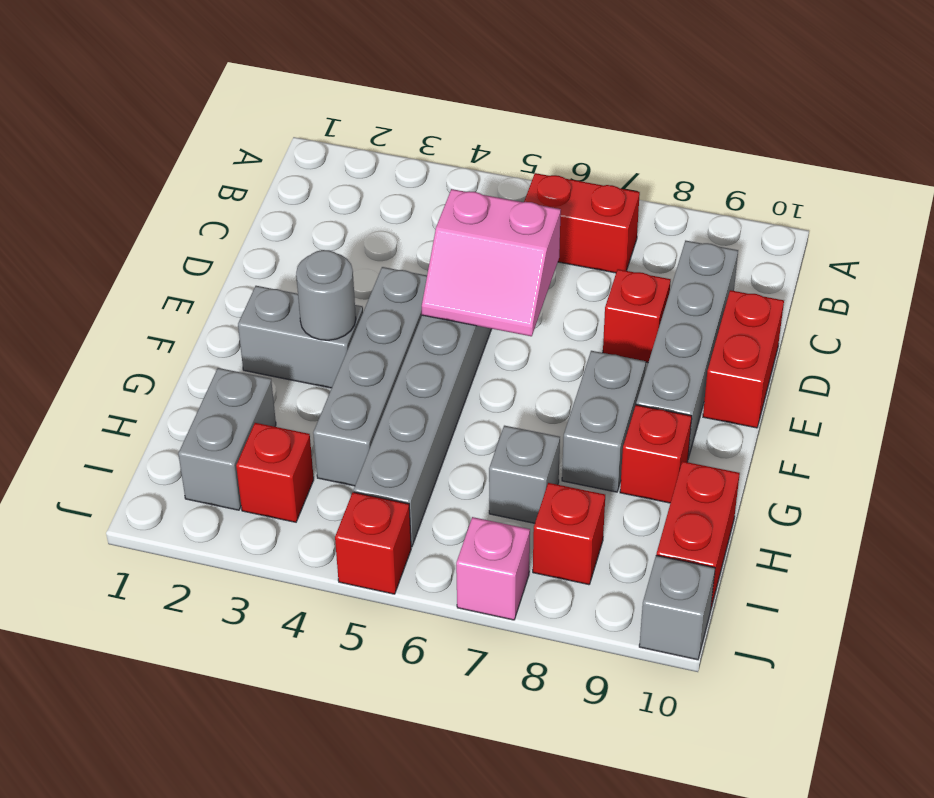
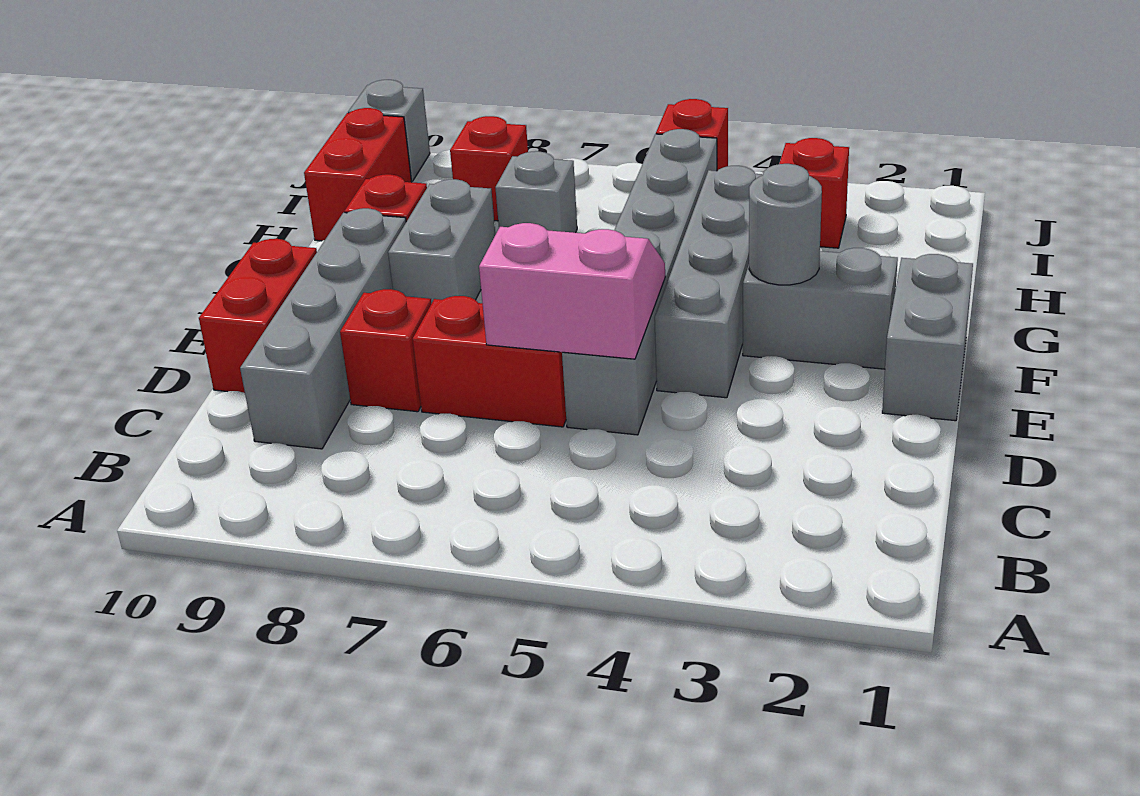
red brick B6:B7 level 1 -> red brick D6:D7 level 1
grey brick H2:I2 level 1 -> grey brick E1:F1 level 1
pink brick J7 level 1 -> none

